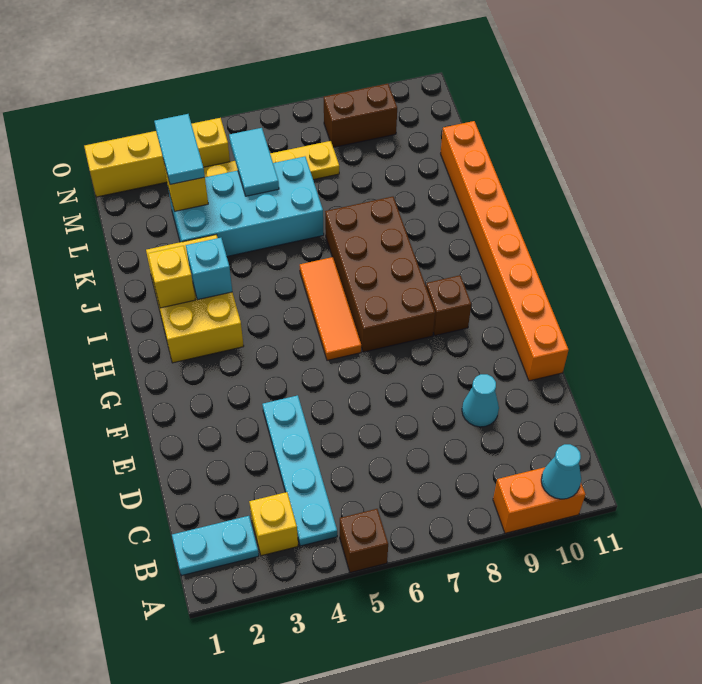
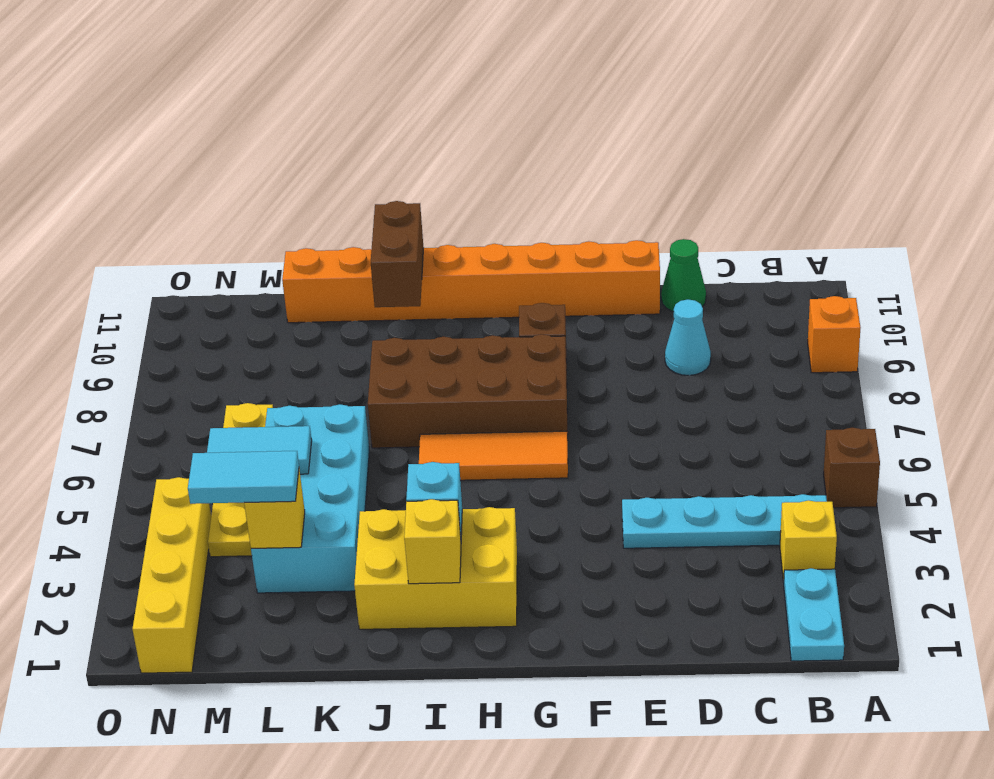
orange brick A9:A10 level 1 -> orange brick A9 level 1
cyan cone A10 level 2 -> none
none -> green cone D11 level 1
brown brick N8:N9 level 1 -> brown brick J10:J11 level 2

